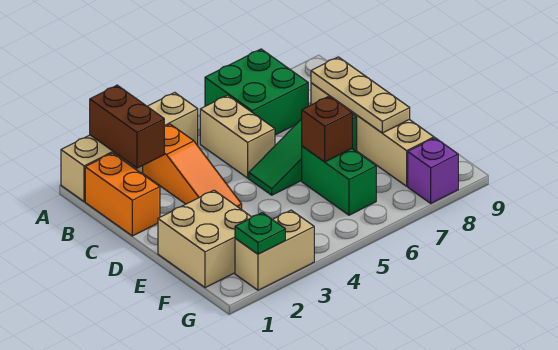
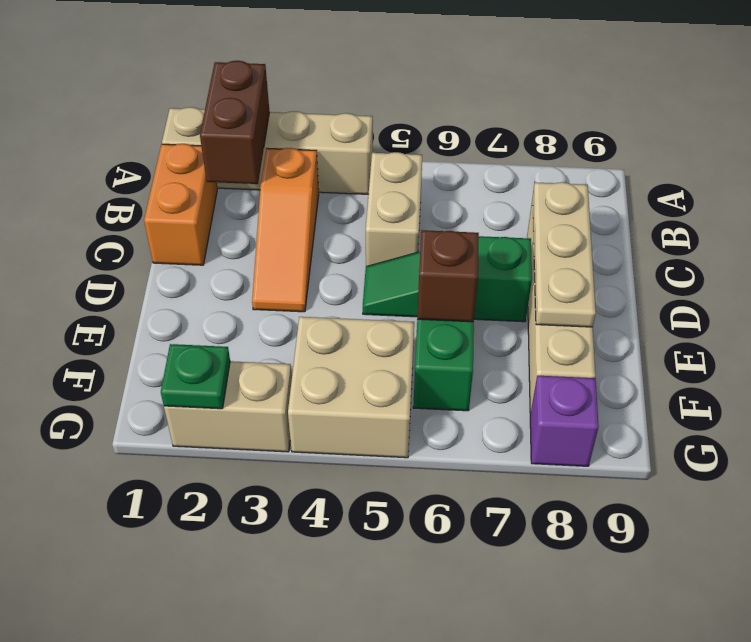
green brick A6:B7 level 1 -> none
tan brick E1:F2 level 1 -> tan brick F4:G5 level 1

